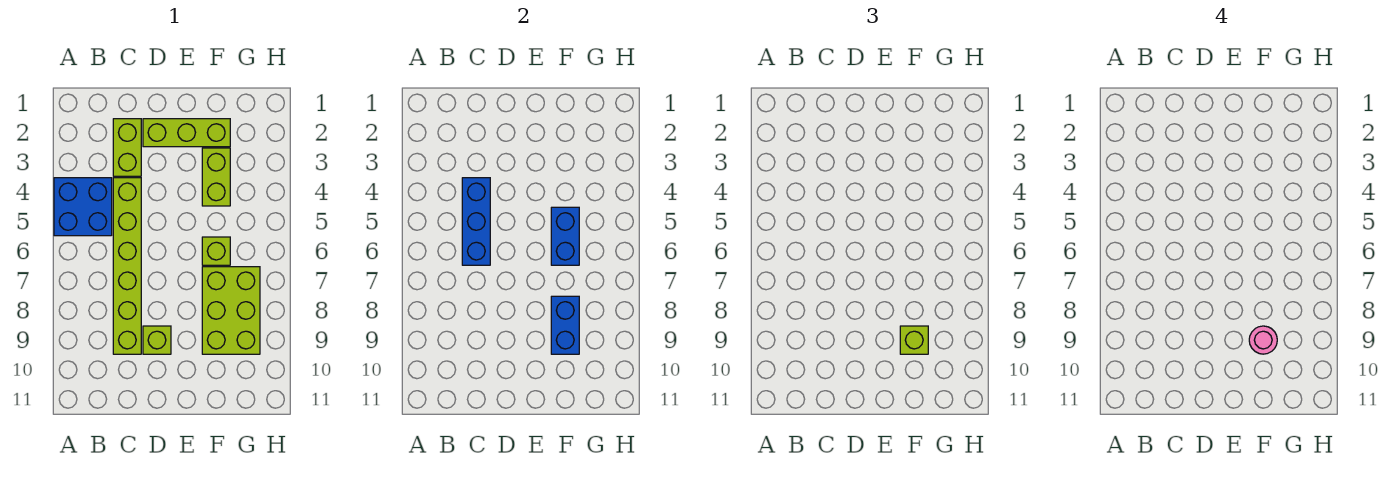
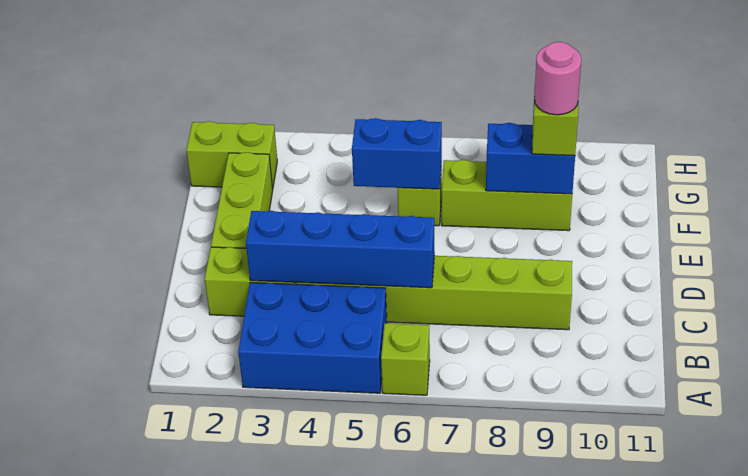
blue brick A4:B5 level 1 -> blue brick A3:B5 level 1
blue brick C4:C6 level 2 -> blue brick C3:C6 level 2
lime brick D9 level 1 -> lime brick A6 level 1
lime brick F3:F4 level 1 -> lime brick G1:G2 level 1
lime brick F7:G9 level 1 -> lime brick F7:F9 level 1

